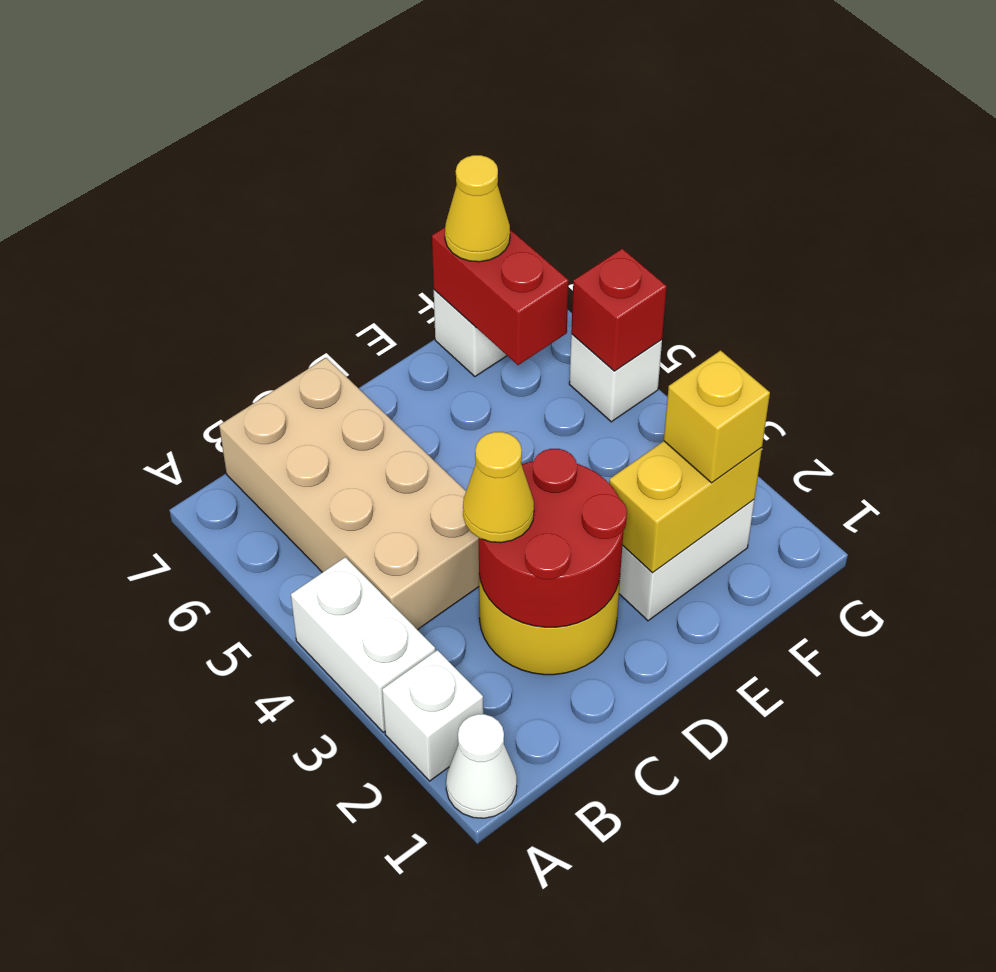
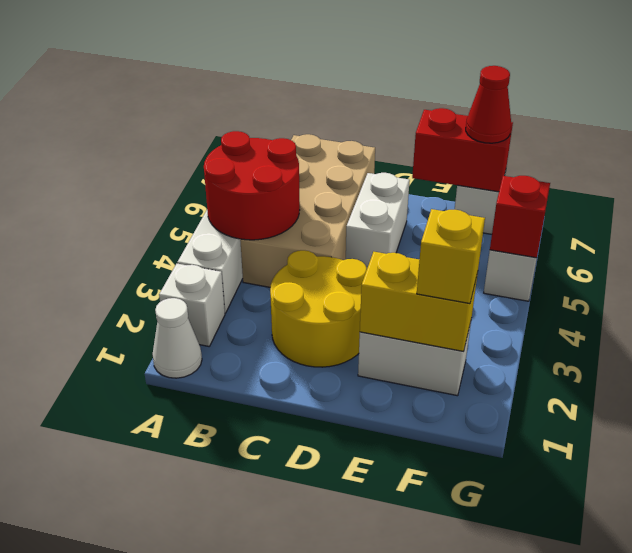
red round brick C2:D3 level 2 -> red round brick A4:B5 level 2
yellow cone C3 level 3 -> none
none -> white brick D5:D6 level 1
red brick F6:F7 level 2 -> red brick E7:F7 level 2
yellow cone F7 level 3 -> red cone F7 level 3

